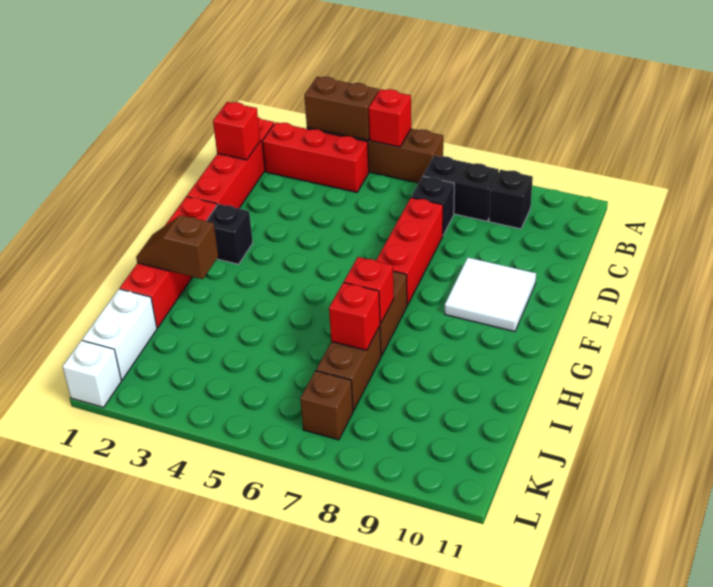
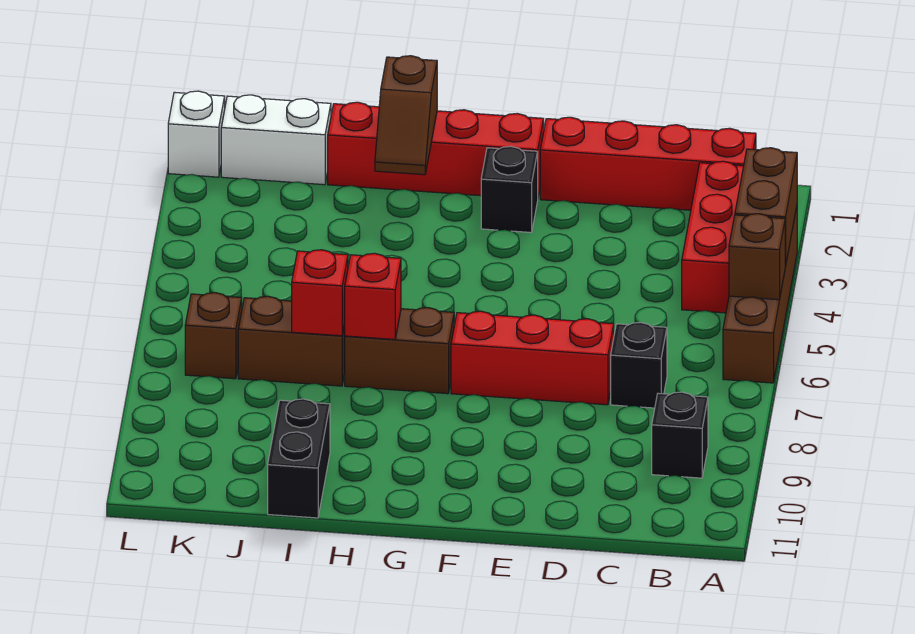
red brick A5 level 2 -> brown brick A5 level 2
black brick B7:B8 level 1 -> black brick I10:I11 level 1
red brick C1 level 2 -> none
white tile E9:F10 level 1 -> none
brown slope H1:H2 level 2 top 2 -> brown slope H1:H2 level 2 top 1

